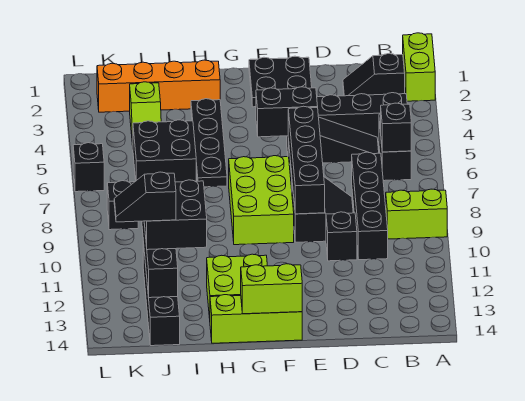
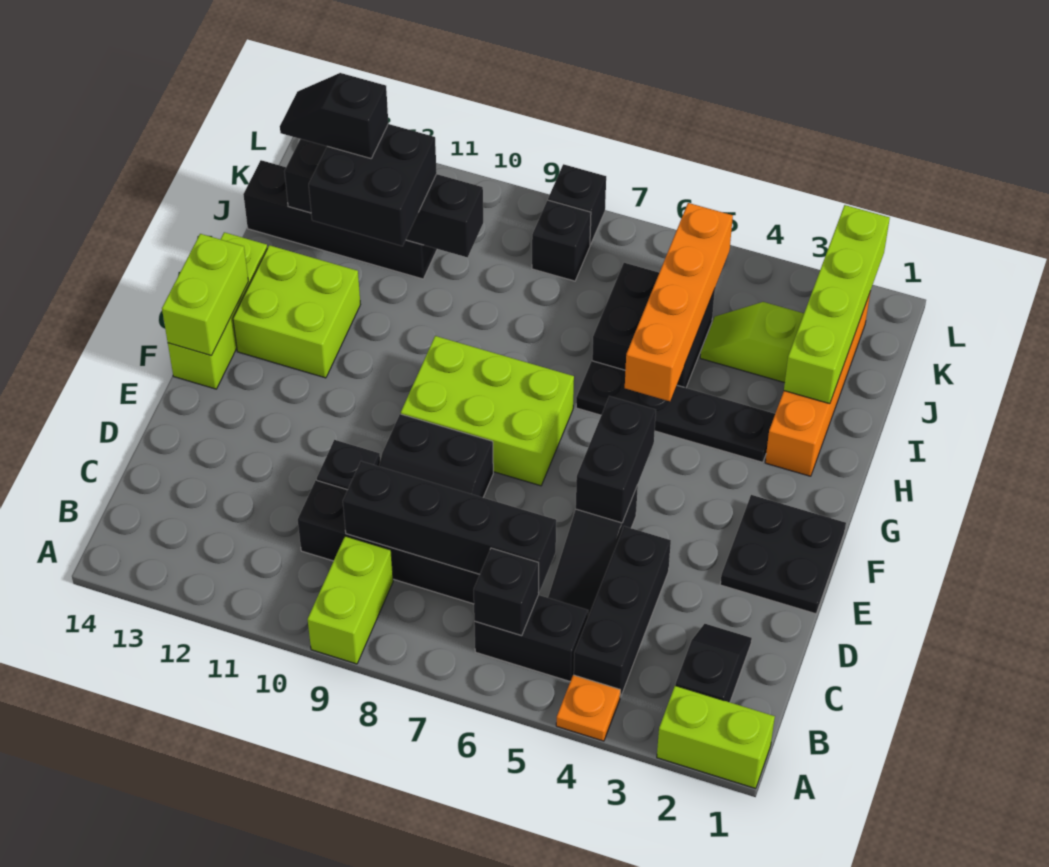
none -> orange plate A4 level 1
black brick E6:E9 level 2 -> black brick C6:C9 level 2
none -> orange brick H5:K5 level 2
none -> lime brick I2:L2 level 2
black slope J12:K12 level 4 top J -> black slope J12:J13 level 4 top 12
black brick L6 level 1 -> black brick L8 level 1

